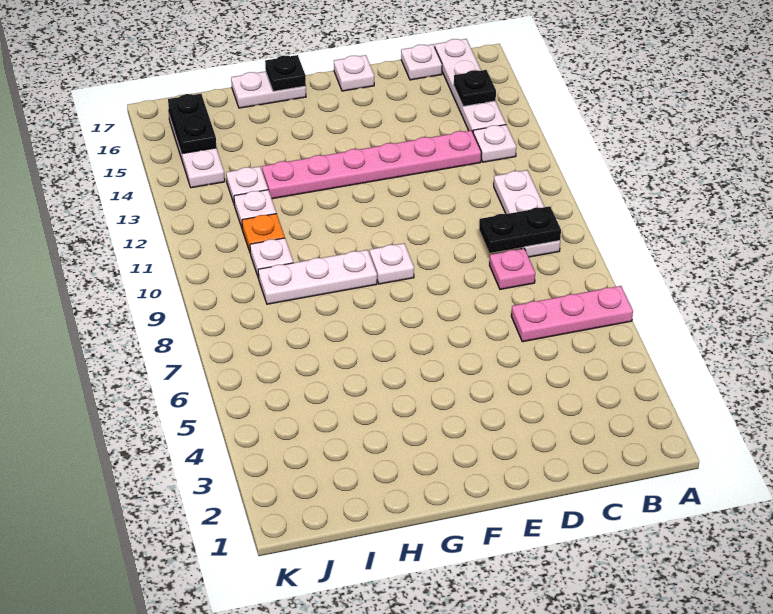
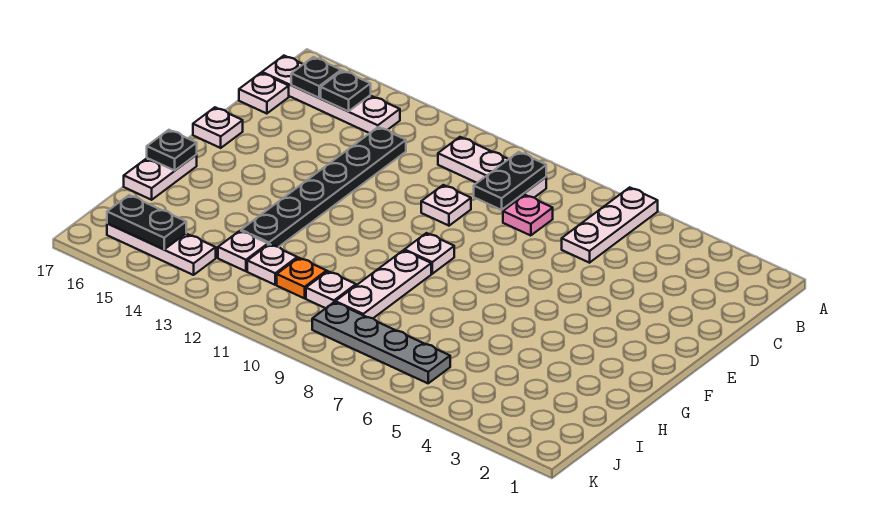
pink plate A6:C6 level 1 -> white plate A6:C6 level 1
white plate B13 level 1 -> white plate D10 level 1
none -> black plate B16 level 2
pink plate C13:H13 level 1 -> black plate C13:H13 level 1
none -> grey plate J6:J9 level 1

